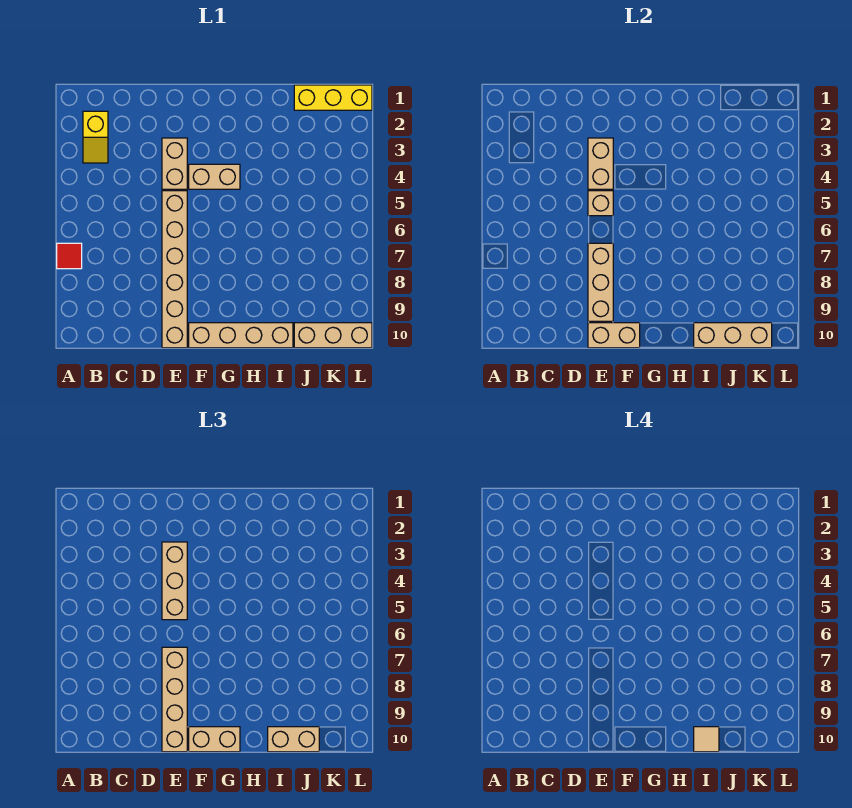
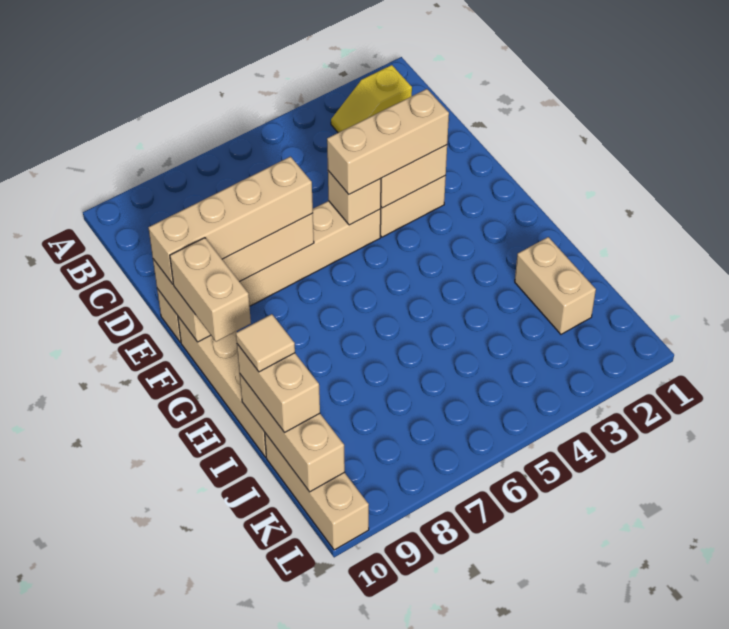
red tile A7 level 1 -> none
tan brick F4:G4 level 1 -> tan brick I2:J2 level 1
yellow brick J1:L1 level 1 -> none

